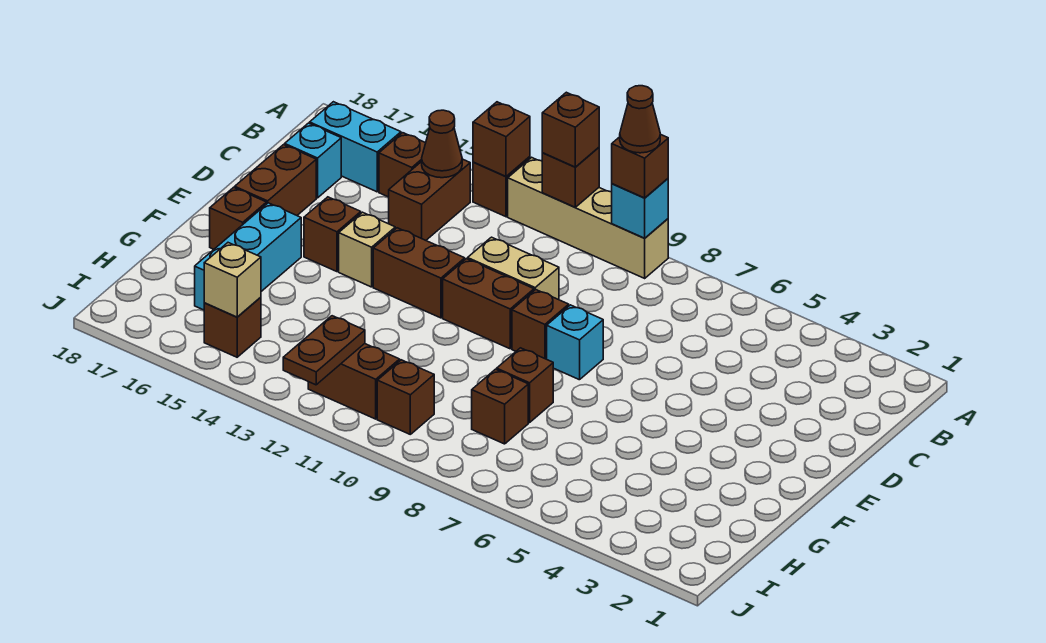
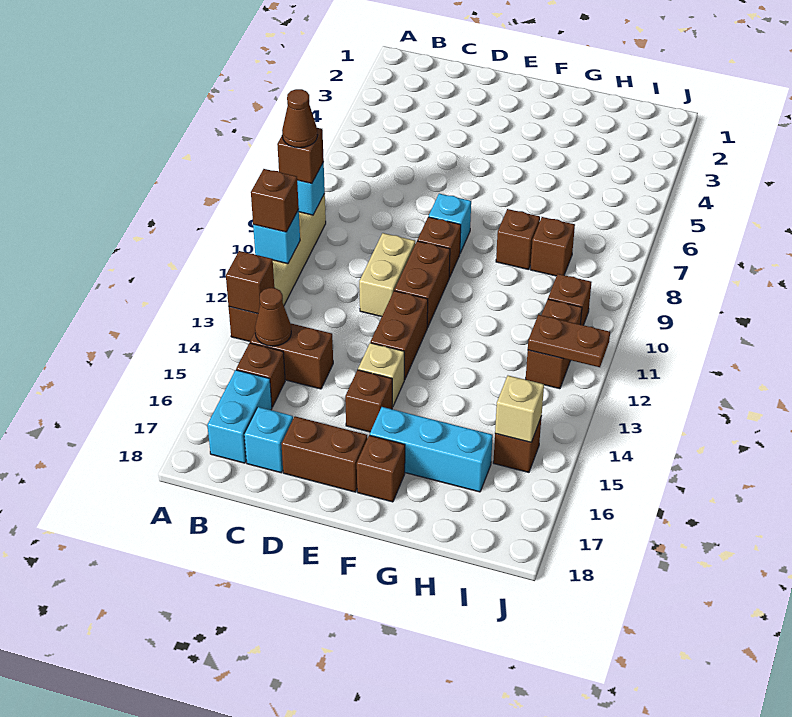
brown brick A11 level 2 -> cyan brick A11 level 2

